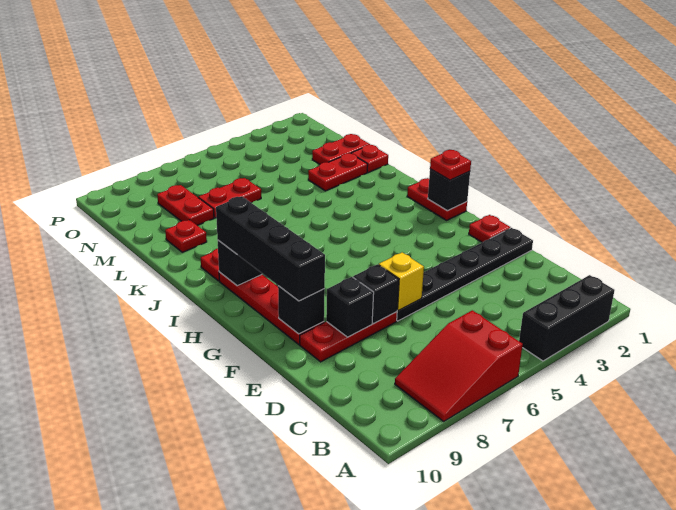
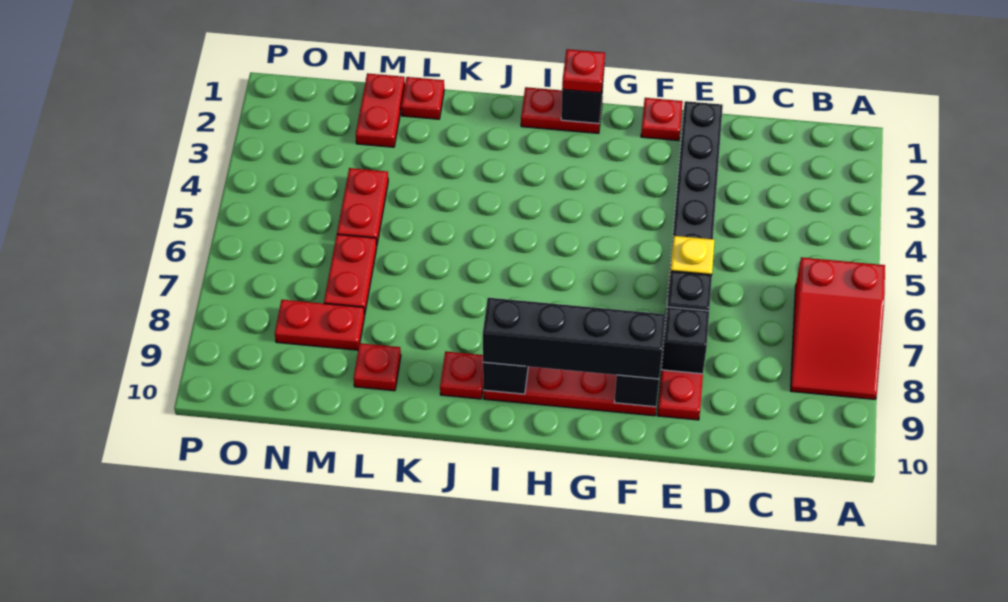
black brick A2:A4 level 1 -> none
red plate L2:L3 level 1 -> red plate M4:M5 level 1

